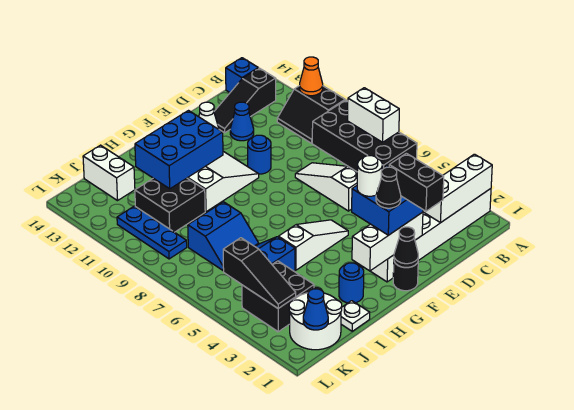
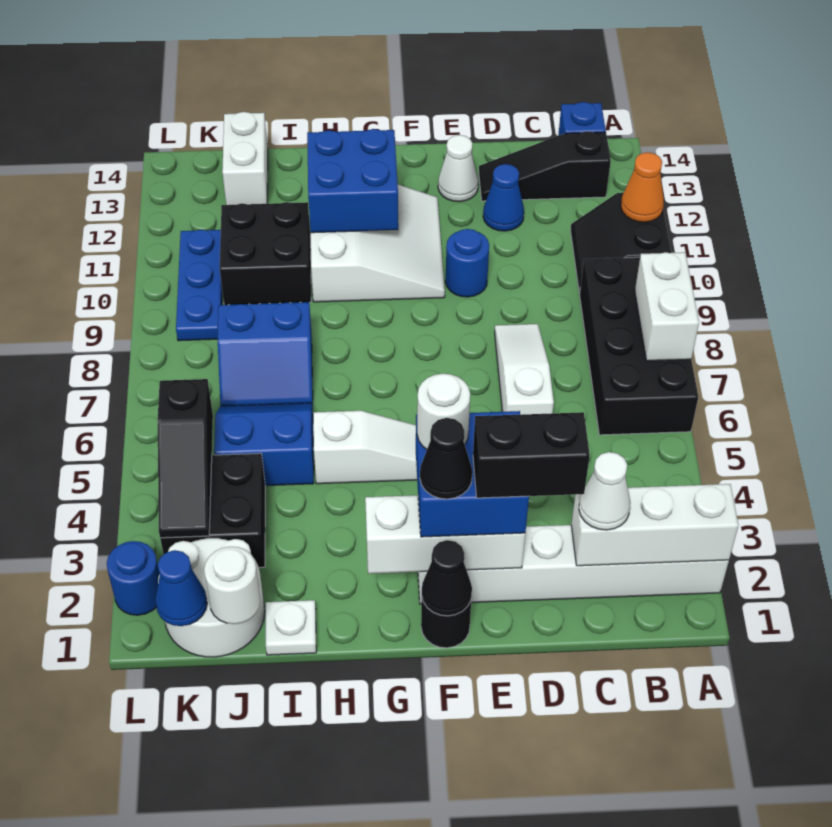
none -> white cone C2 level 3
black brick E1:E2 level 4 -> black brick D2:E2 level 4
blue brick G11:I12 level 2 -> blue brick G11:H12 level 2
blue round brick H2 level 1 -> blue round brick L2 level 1
none -> white round brick J1 level 2

